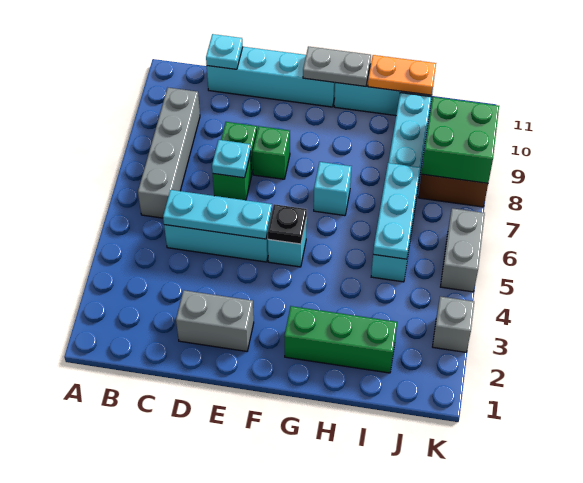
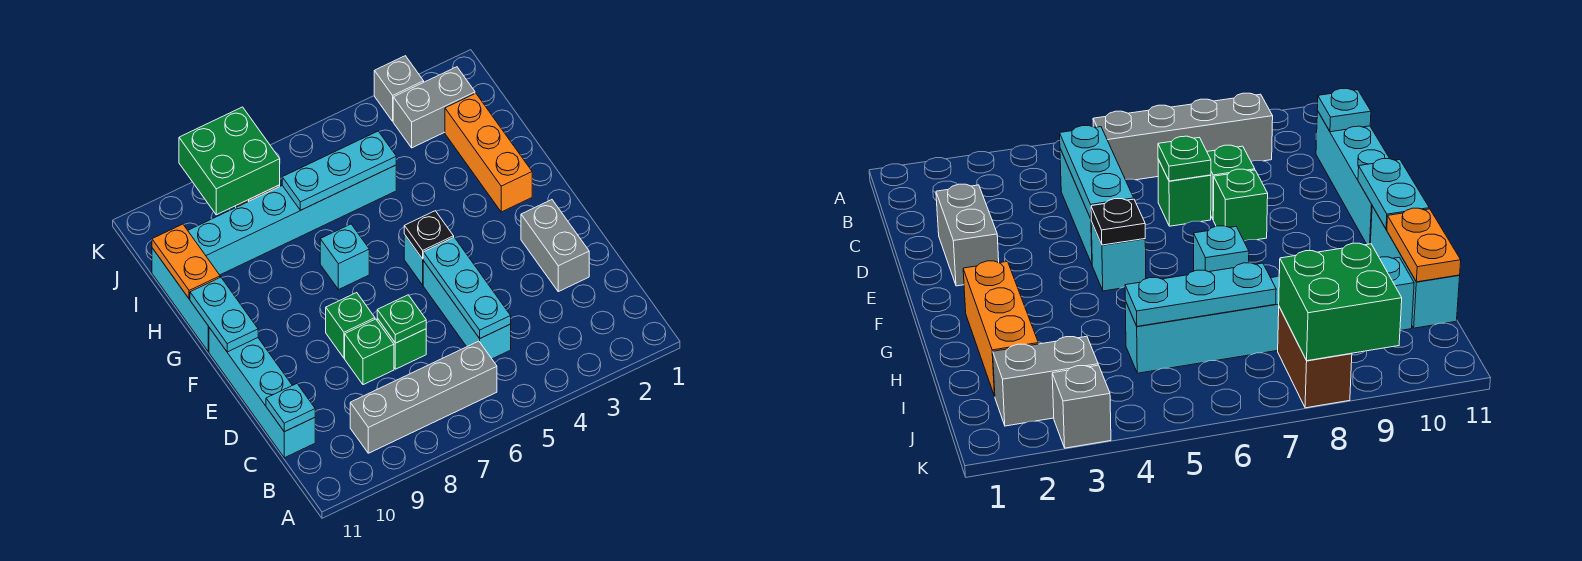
cyan plate D7 level 2 -> green plate D7 level 2
grey plate F11:G11 level 2 -> cyan plate F11:G11 level 2
green brick G2:I2 level 1 -> orange brick G2:I2 level 1
grey brick K5:K6 level 1 -> grey brick J2:J3 level 1

